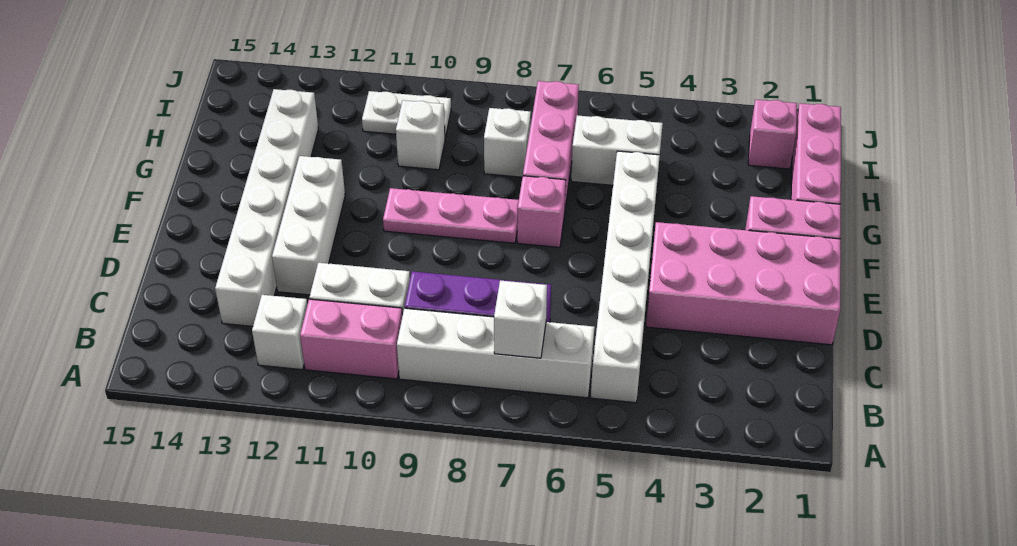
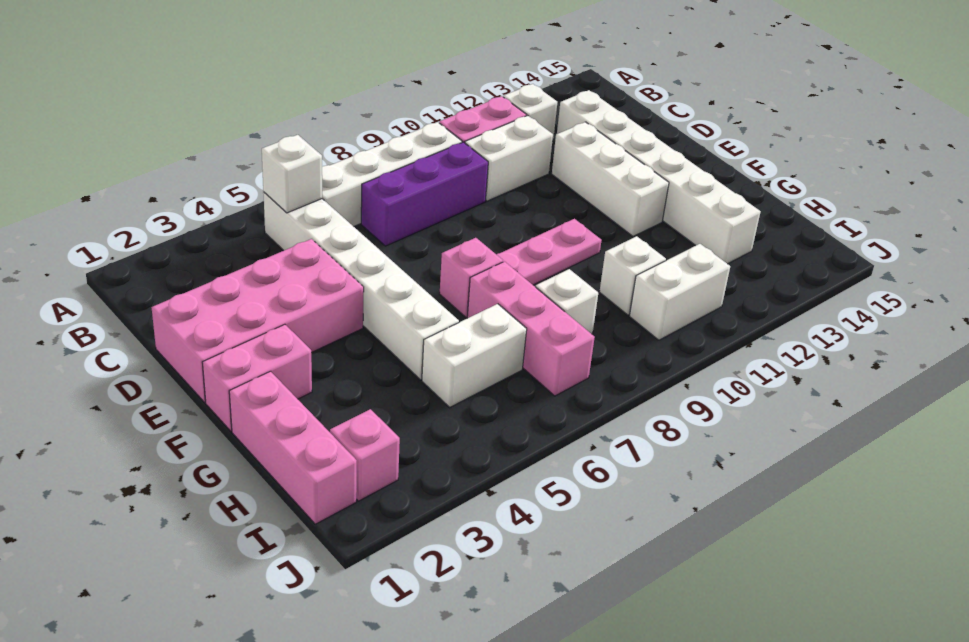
white brick B7 level 2 -> white brick B5 level 2
white plate I10:I11 level 1 -> white brick I10:I11 level 1

